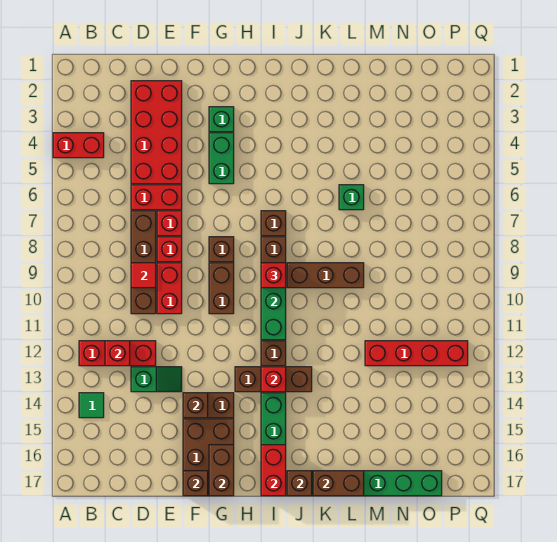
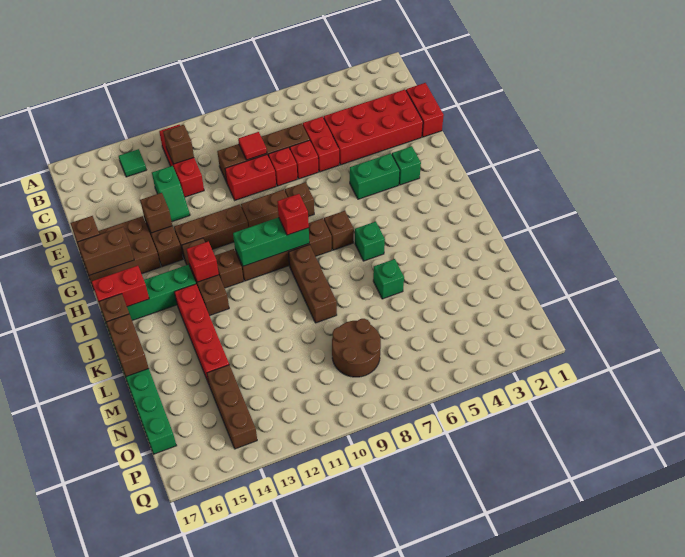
red brick A4:B4 level 1 -> red brick D1:E1 level 1
red brick C12 level 2 -> brown brick C12 level 2
none -> brown brick G11:G13 level 1
none -> green brick J6 level 1
red brick M12:P12 level 1 -> red brick J14:M14 level 1
none -> brown round brick N8:O9 level 1
none -> brown brick N14:P14 level 1

